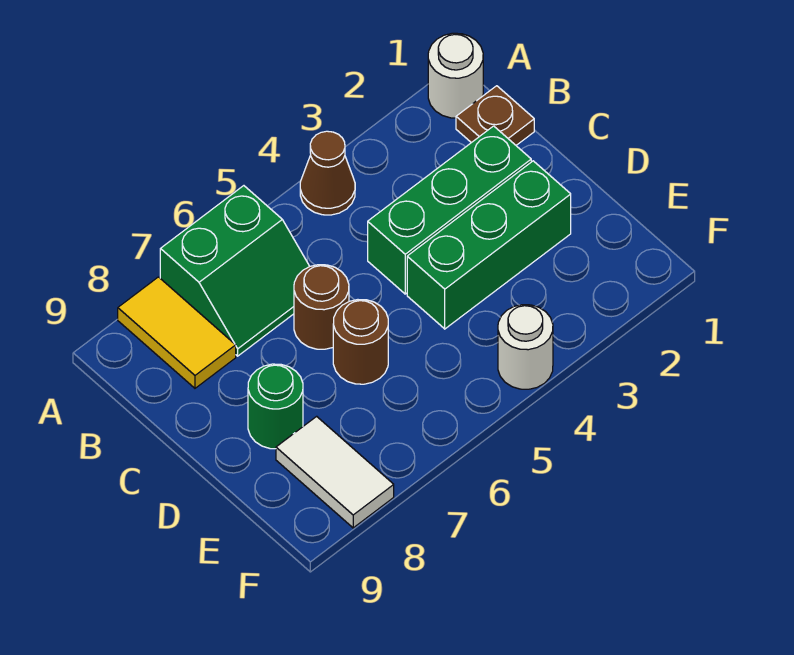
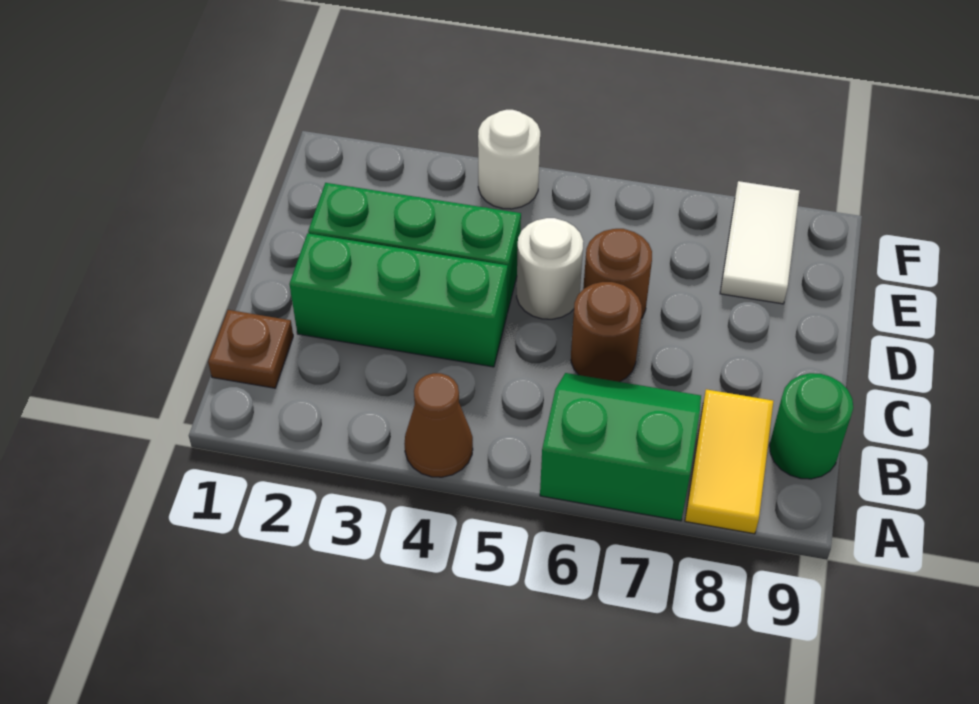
white round brick A1 level 1 -> white round brick D5 level 1
green round brick D8 level 1 -> green round brick B9 level 1

